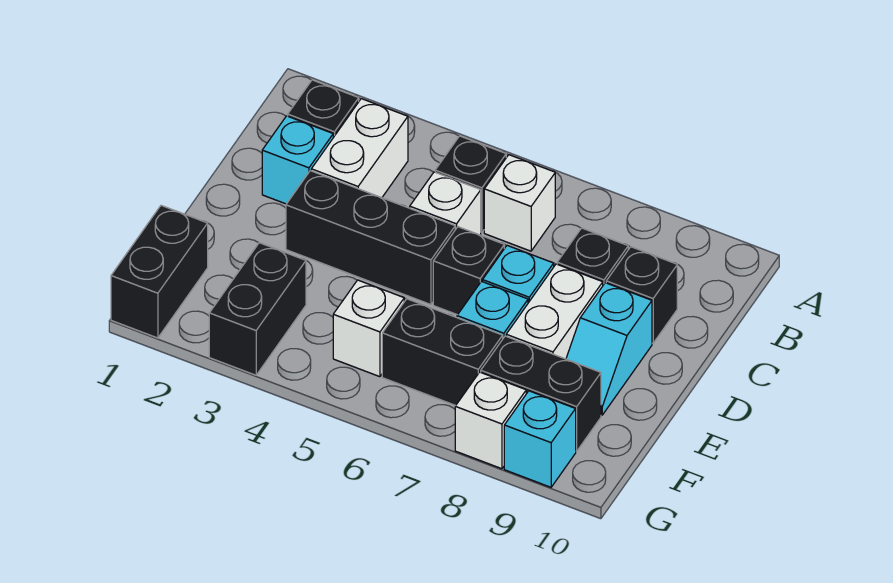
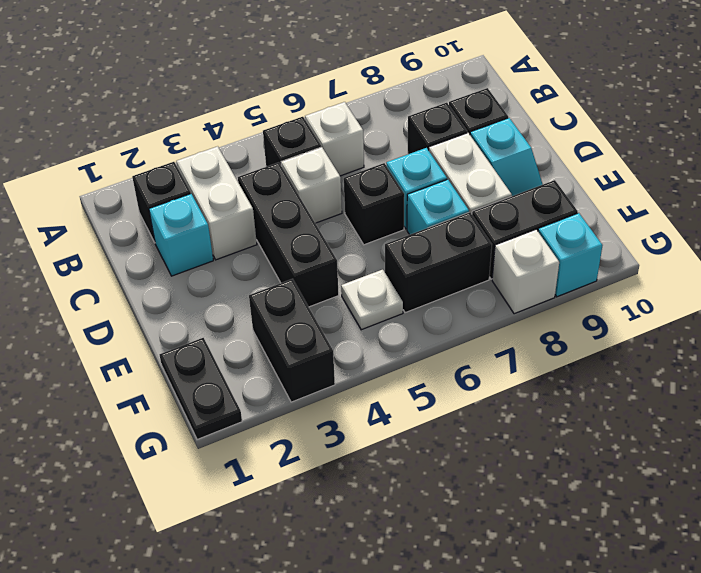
black brick D3:D5 level 1 -> black brick C4:E4 level 1
black brick F1:G1 level 1 -> black plate F1:G1 level 1
white brick F5 level 1 -> white plate F5 level 1

